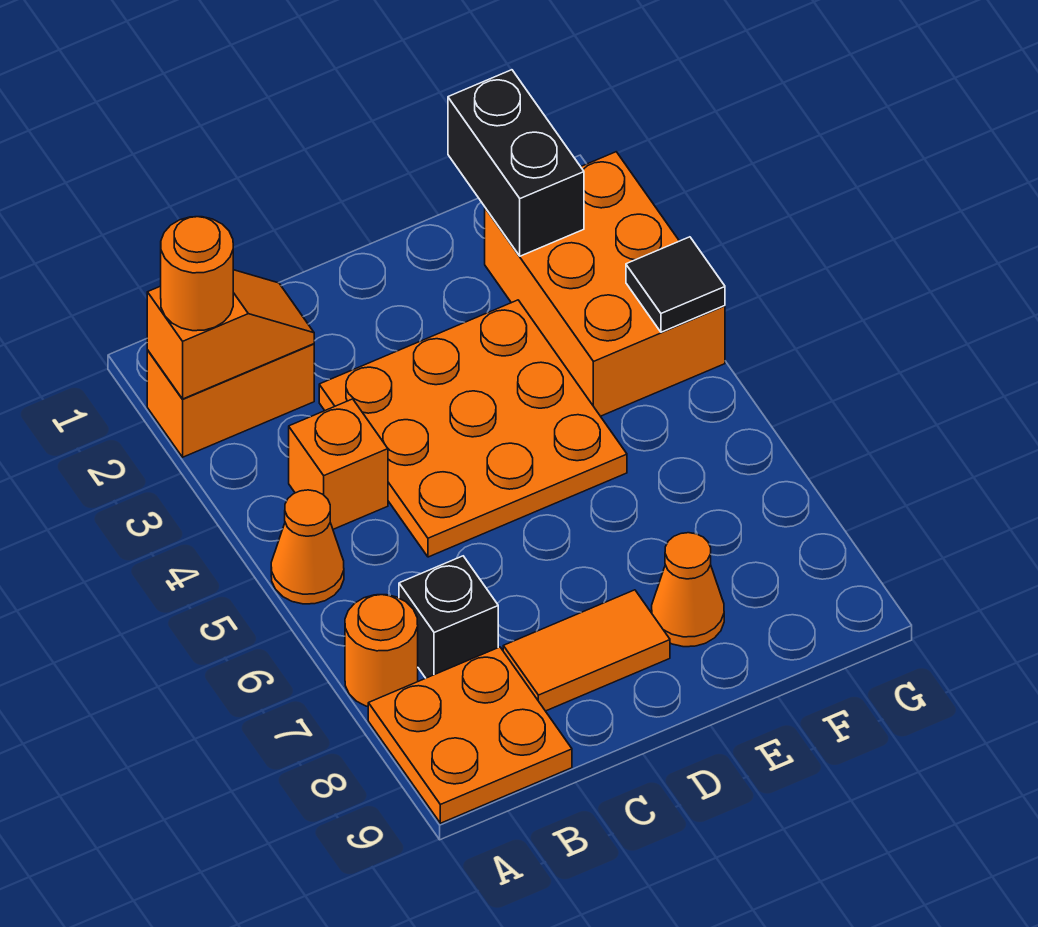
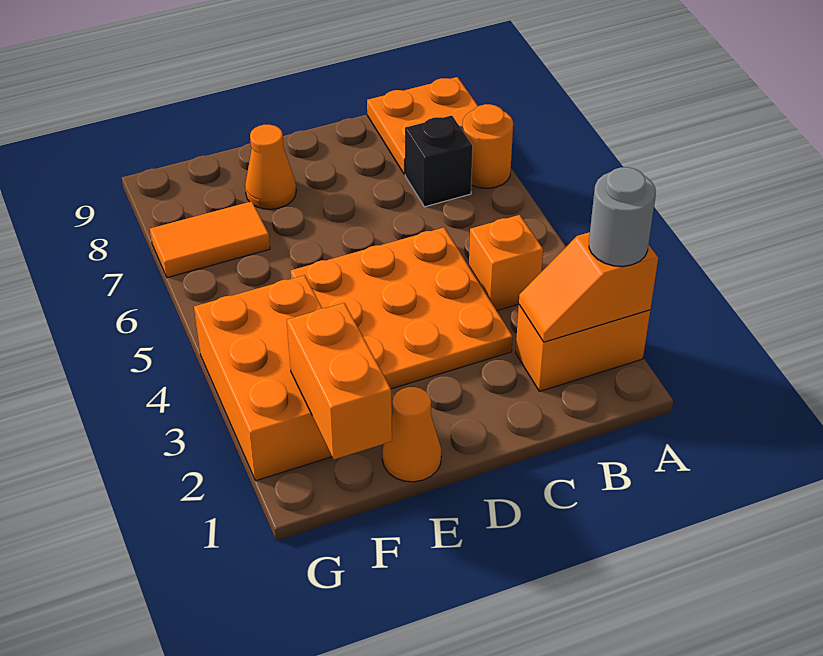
orange round brick A2 level 3 -> grey round brick A2 level 3
orange cone A5 level 1 -> orange cone E1 level 1
orange tile C8:D8 level 1 -> orange tile F7:G7 level 1
black brick F1:F2 level 2 -> orange brick F1:F2 level 2
black tile G4 level 2 -> none

